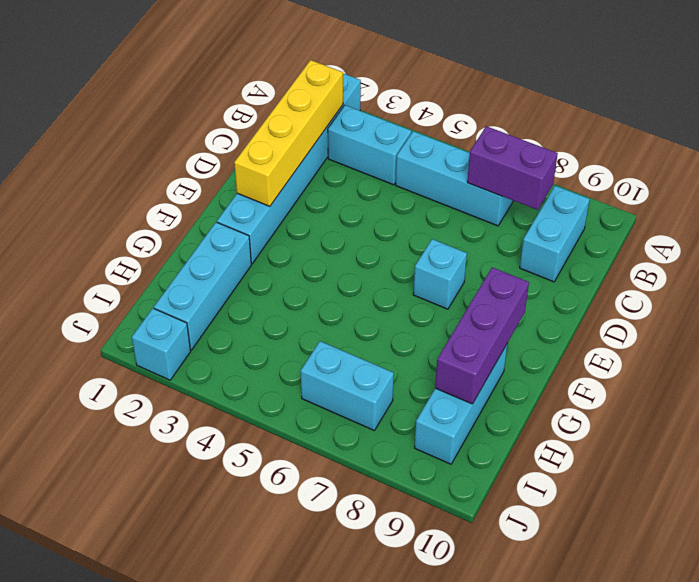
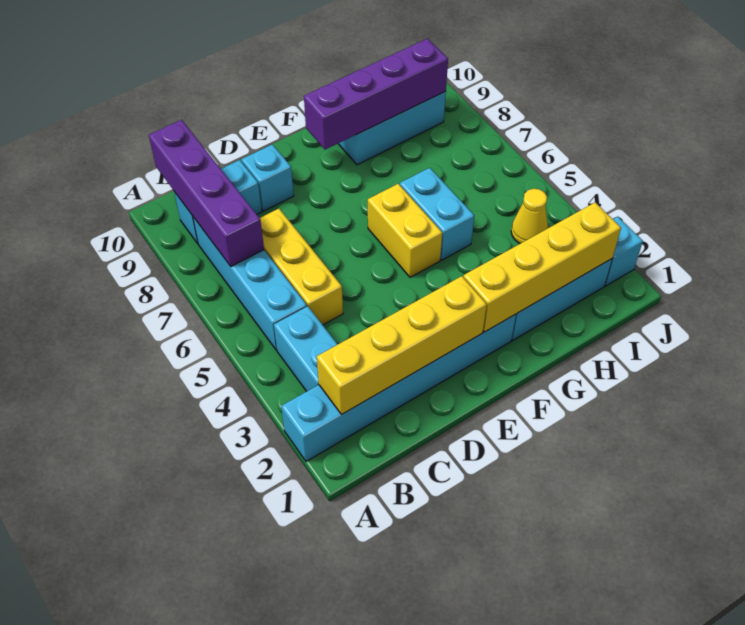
cyan brick B5:B7 level 1 -> cyan brick B5:B8 level 1
purple brick B7:B8 level 2 -> purple brick B7:B10 level 2
none -> yellow brick C5:C7 level 1
cyan brick E7 level 1 -> cyan brick D9 level 1
none -> yellow brick F2:I2 level 2
none -> yellow brick F5:F6 level 1
purple brick F9:H9 level 2 -> purple brick F9:I9 level 2
none -> yellow cone I4 level 1
cyan brick I6:I7 level 1 -> cyan brick G5:G6 level 1

